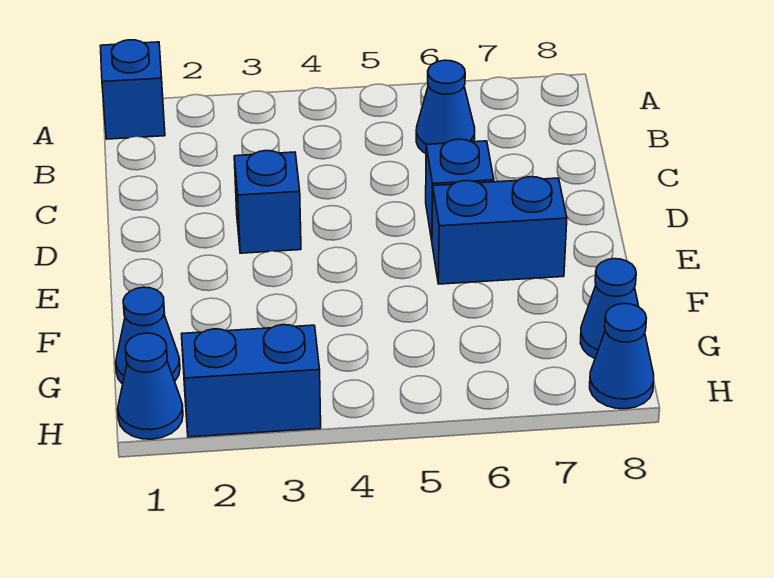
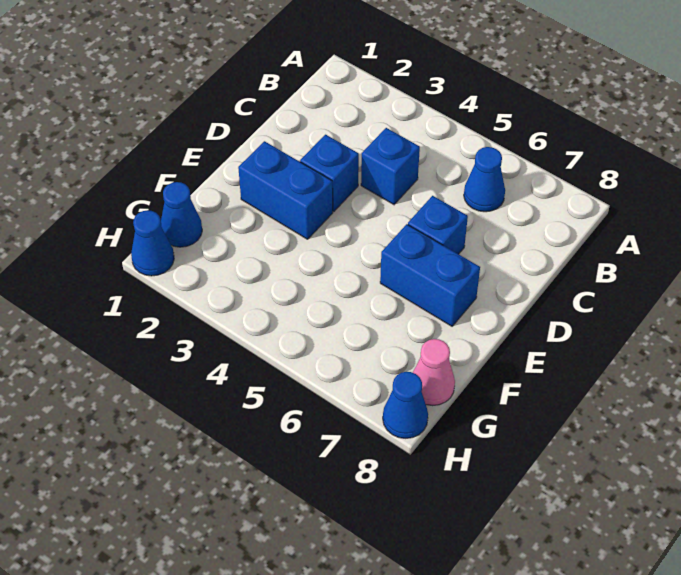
blue brick A1 level 1 -> blue brick C4 level 1
blue cone G8 level 1 -> pink cone G8 level 1
blue brick H2:H3 level 1 -> blue brick E2:E3 level 1

